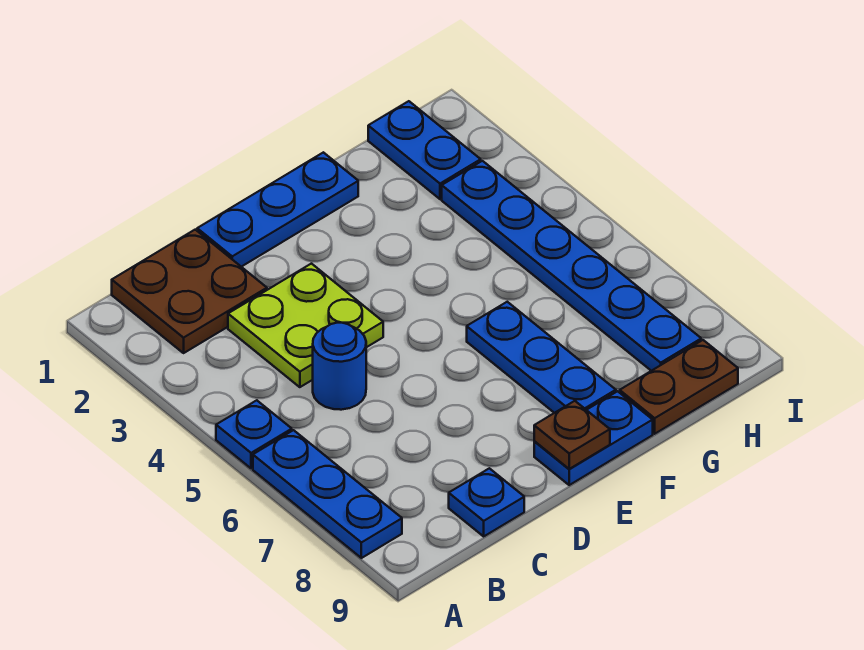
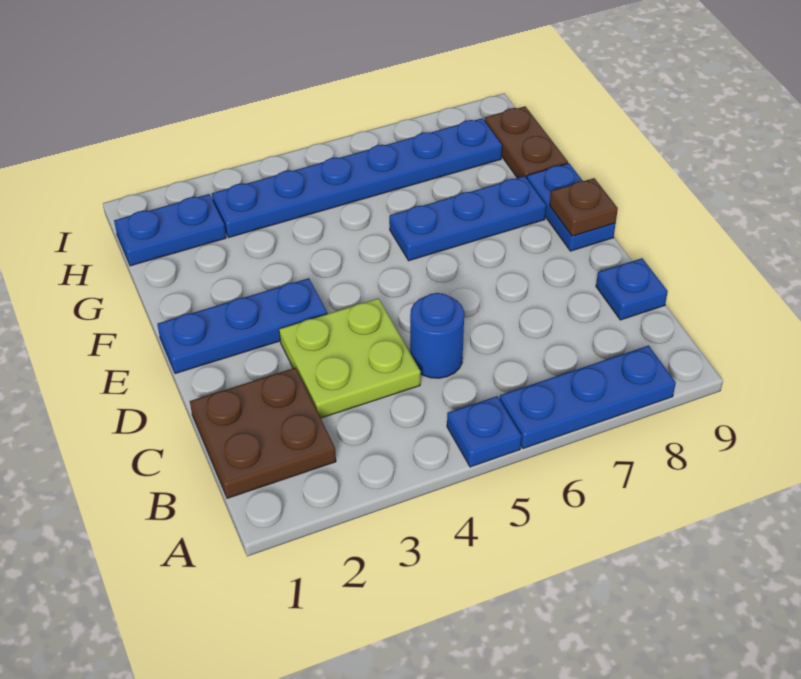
blue plate D1:F1 level 1 -> blue plate E1:E3 level 1

